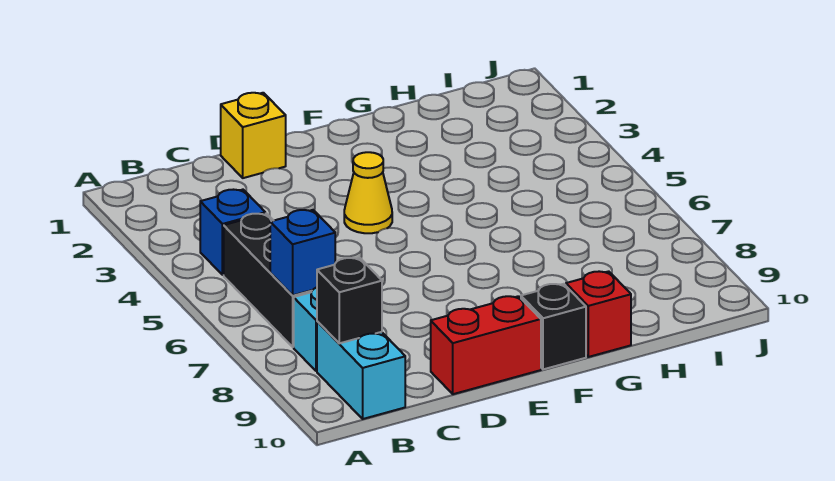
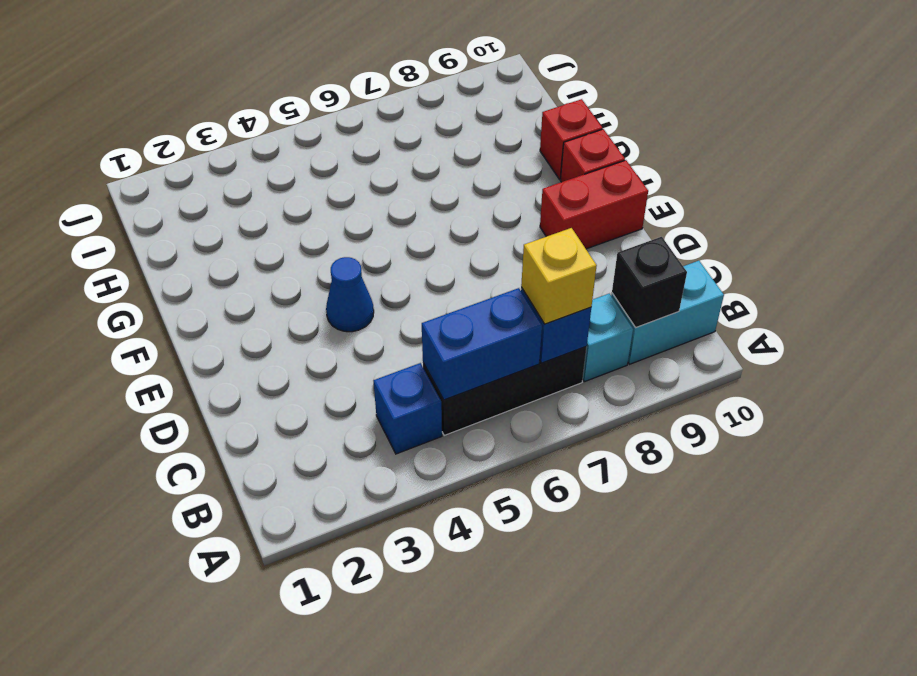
none -> blue brick B5:B6 level 2
yellow brick D1 level 1 -> yellow brick B7 level 3
red brick D10:E10 level 1 -> red brick E9:E10 level 1
yellow cone E4 level 1 -> blue cone E4 level 1
black brick F10 level 1 -> red brick F10 level 1

